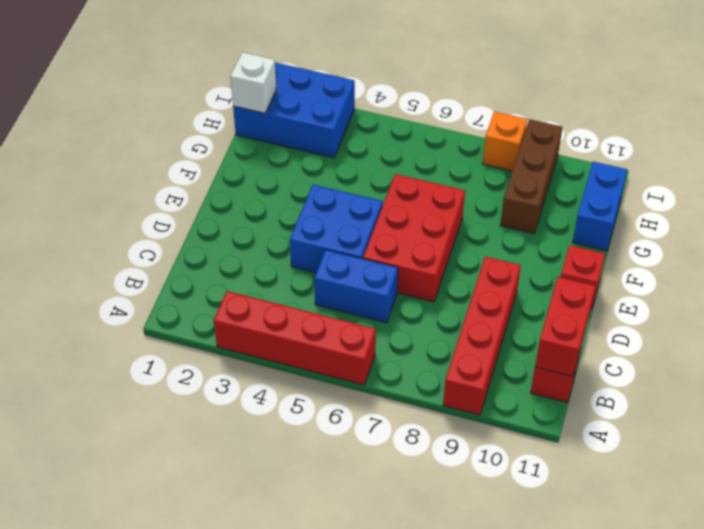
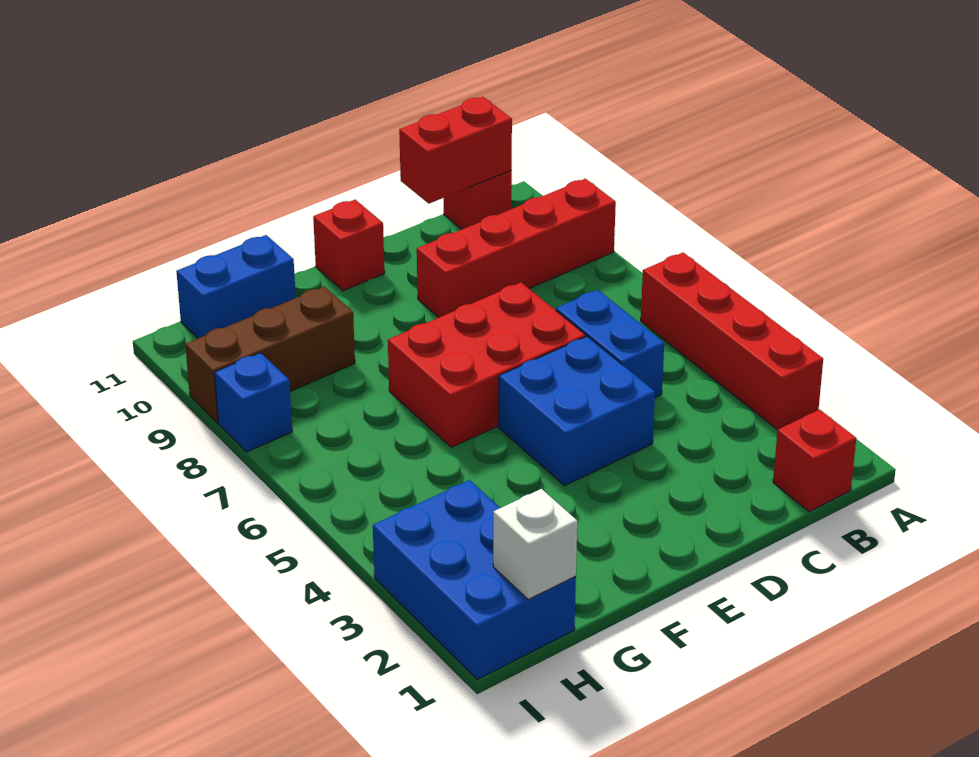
none -> red brick B1 level 1
orange brick I8 level 1 -> blue brick I8 level 1

